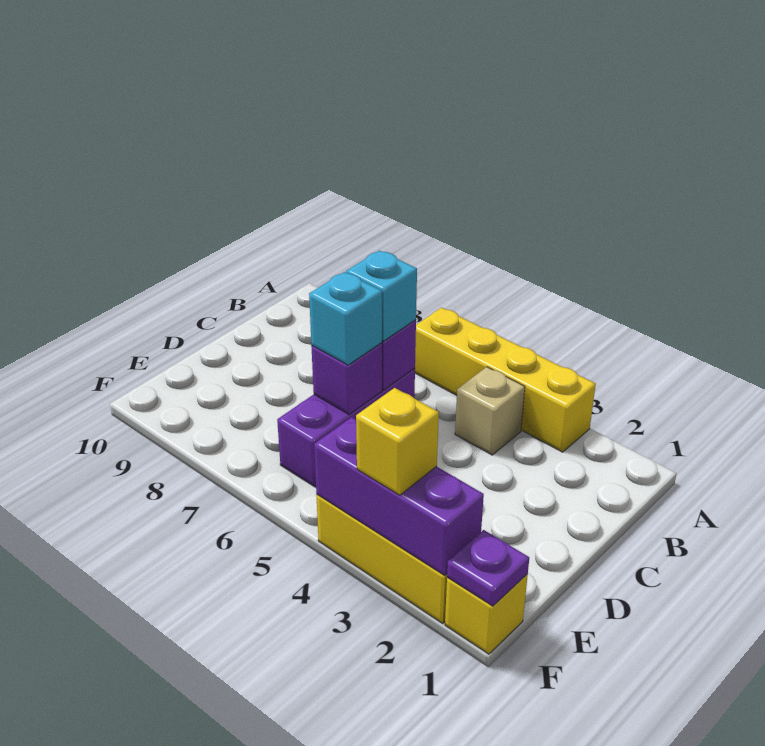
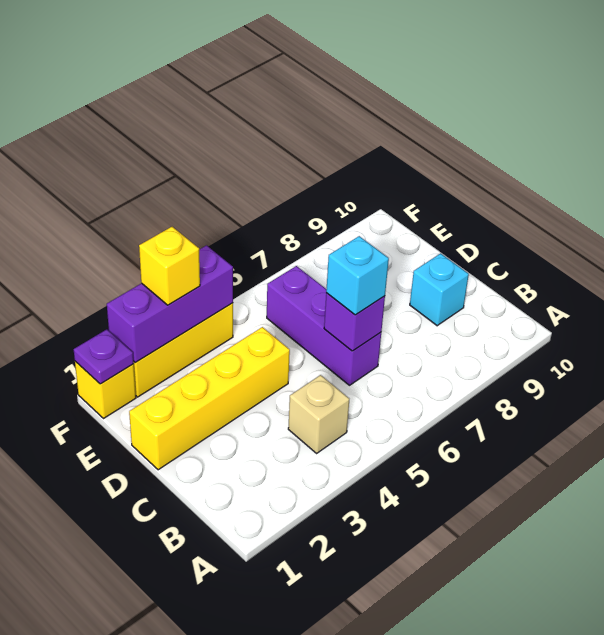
yellow brick A3:A6 level 1 -> yellow brick D1:D4 level 1
purple brick D6 level 2 -> none
cyan brick D6 level 3 -> cyan brick C9 level 1

